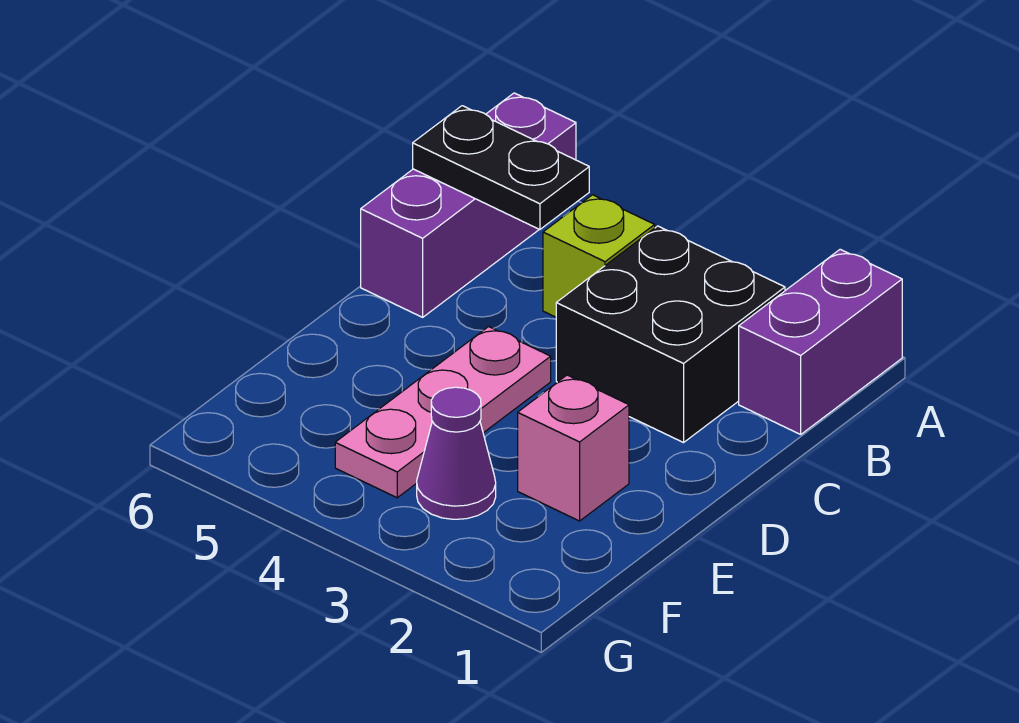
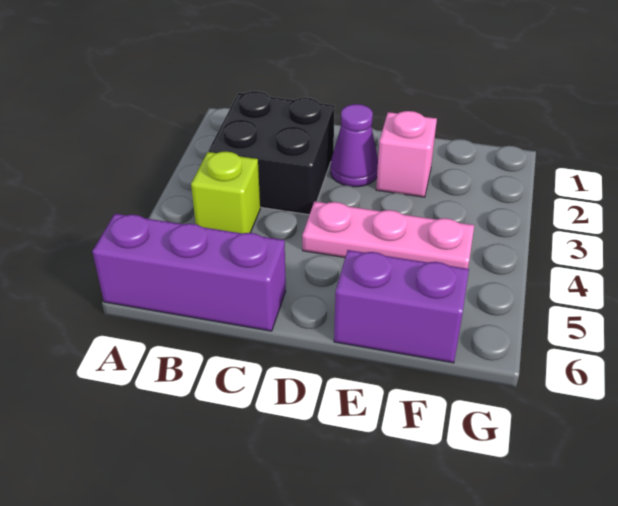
purple brick A1:B1 level 1 -> purple brick E6:F6 level 1
black plate B5:B6 level 2 -> none
purple cone F3 level 1 -> purple cone D2 level 1

